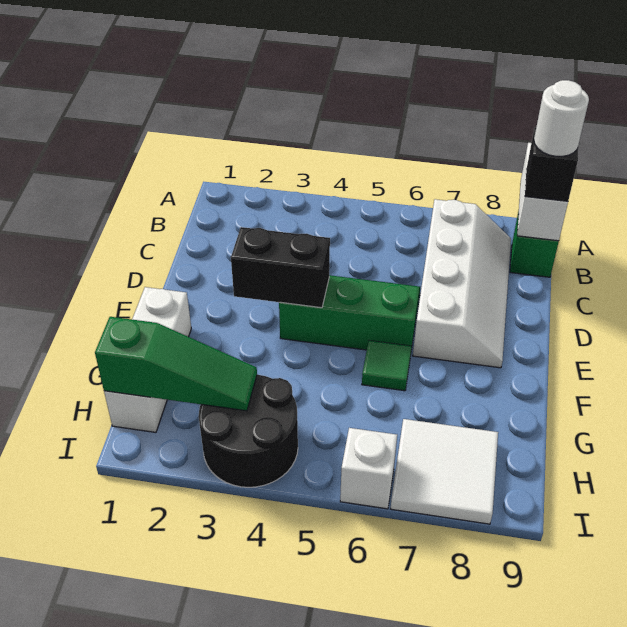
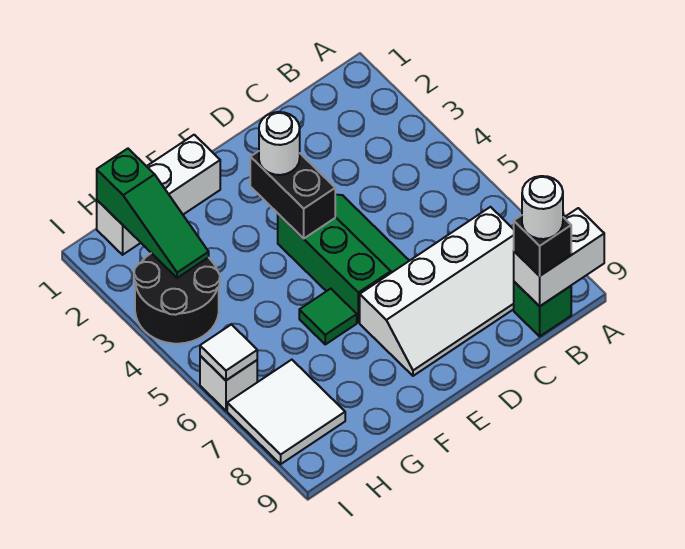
none -> white round brick E3 level 3
none -> white tile I6 level 2

